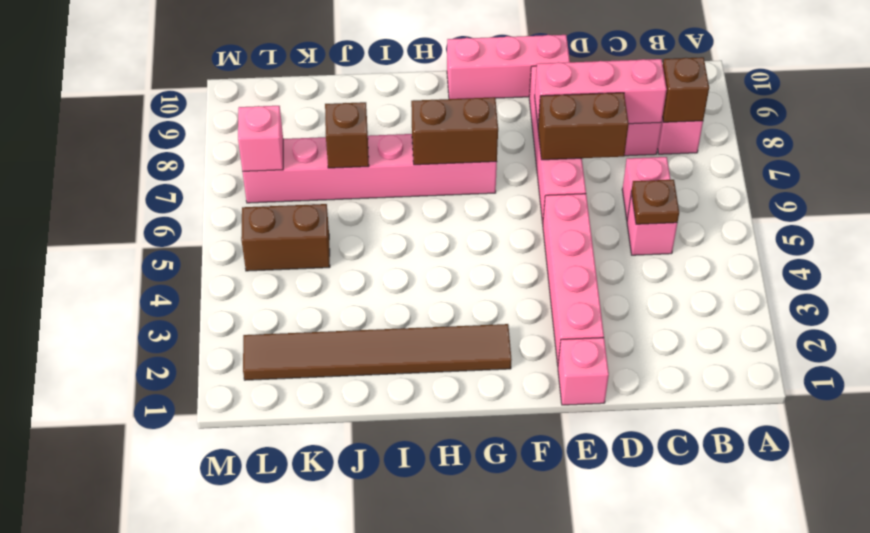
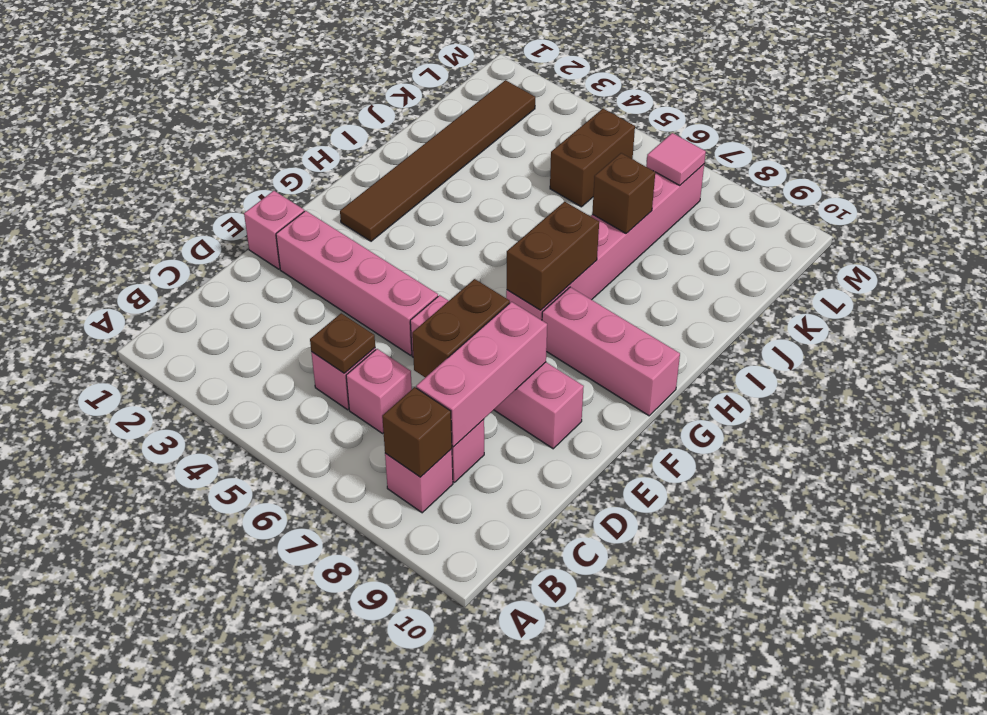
pink brick E10:G10 level 1 -> pink brick G8:G10 level 1
pink brick L7 level 2 -> pink tile L7 level 2

